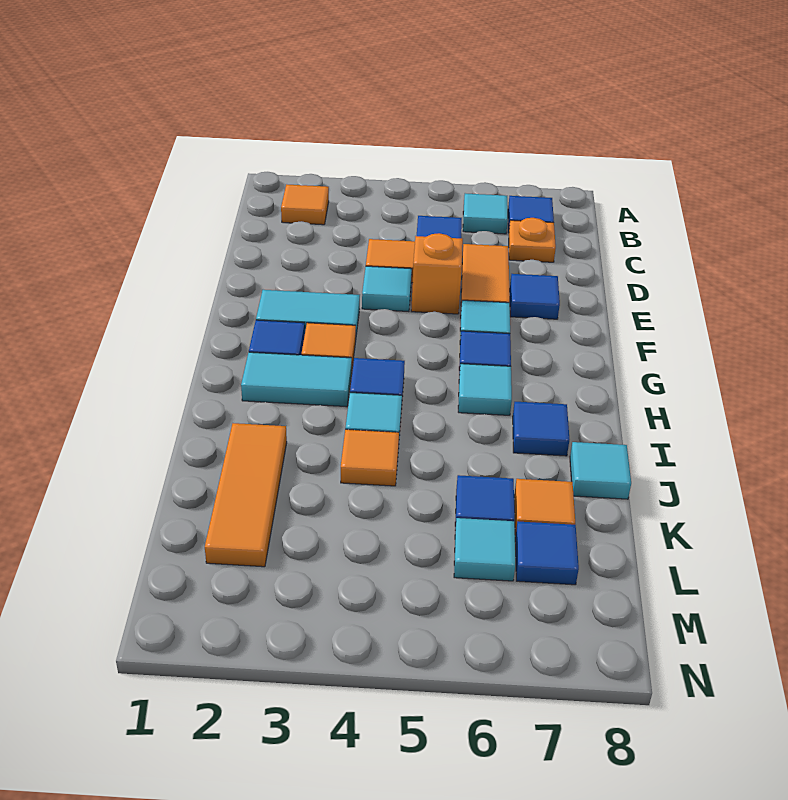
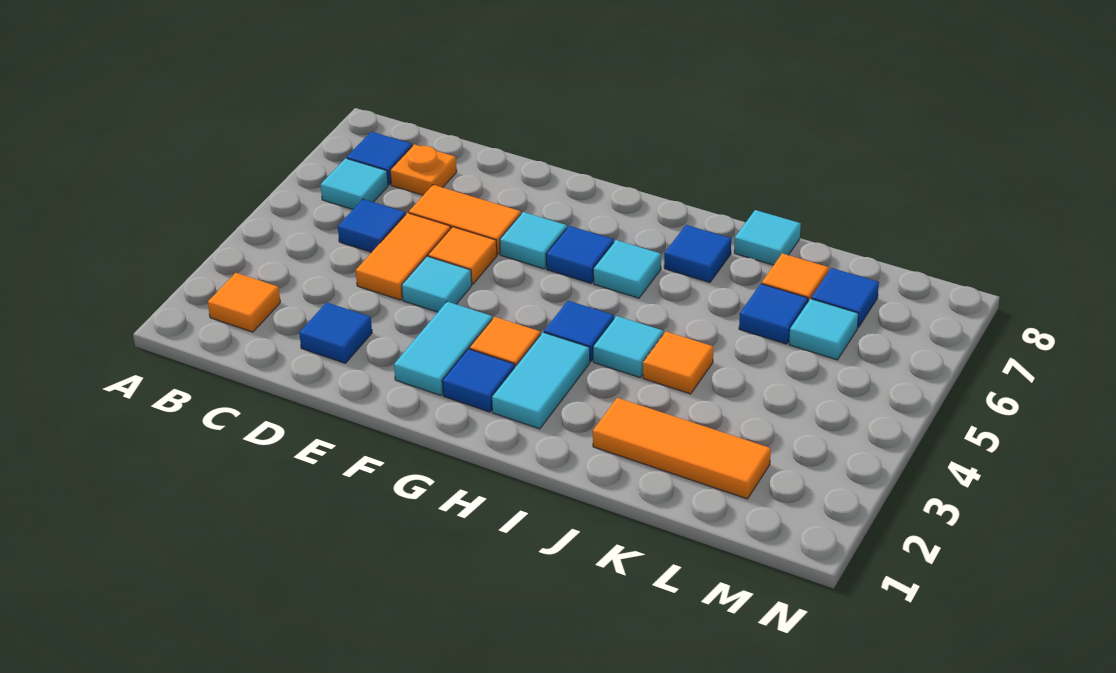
orange brick E5 level 1 -> orange tile E5 level 1
blue tile E7 level 1 -> blue tile D2 level 1

